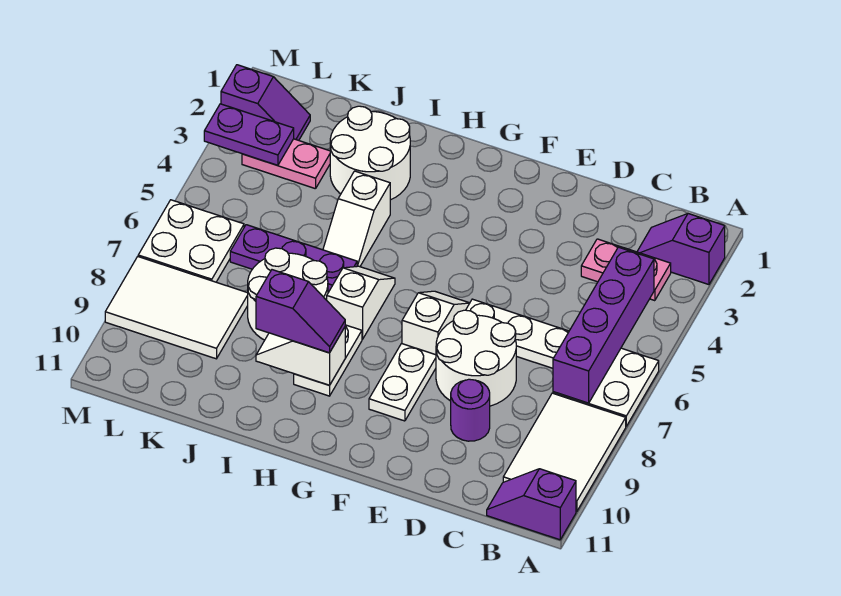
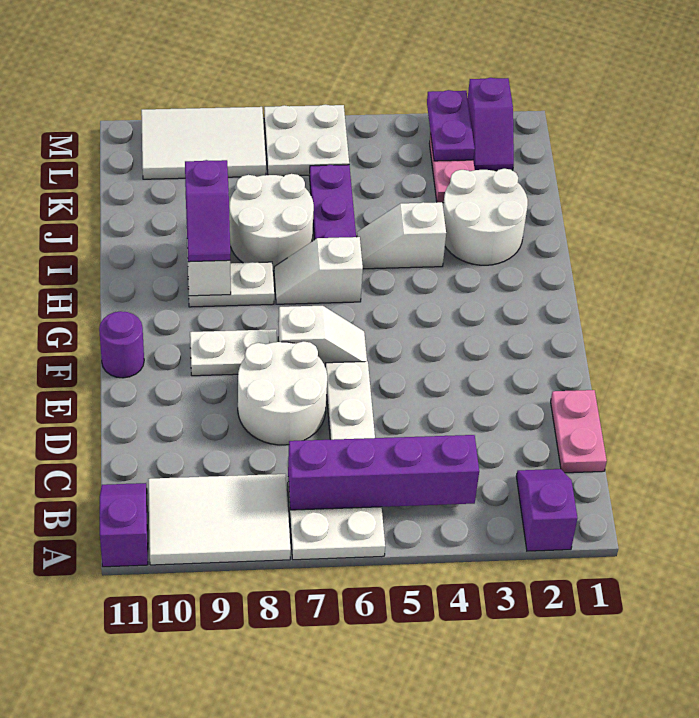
pink plate B3:C3 level 1 -> pink plate C1:D1 level 1
purple round brick D9 level 1 -> purple round brick F11 level 1
white slope H6:H7 level 1 top 7 -> white slope H6:H7 level 1 top 6
white tile K8:M9 level 1 -> white tile L8:M10 level 1

